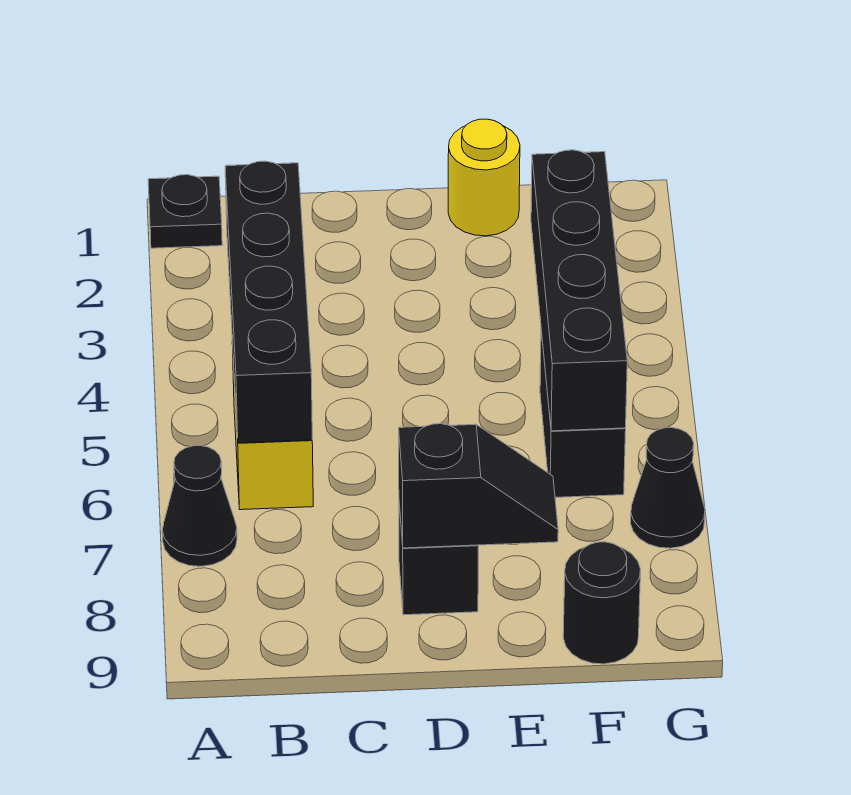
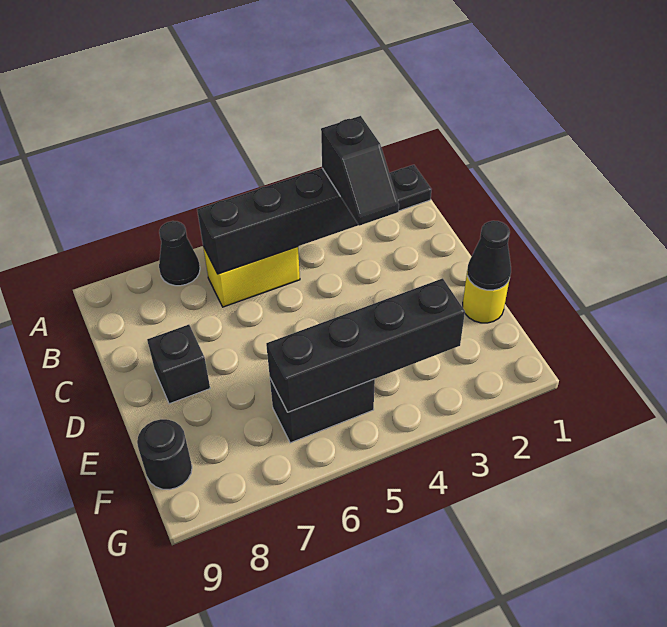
black slope D8:E8 level 2 top D -> black slope B3:C3 level 3 top B
black cone G7 level 1 -> black cone E1 level 2

